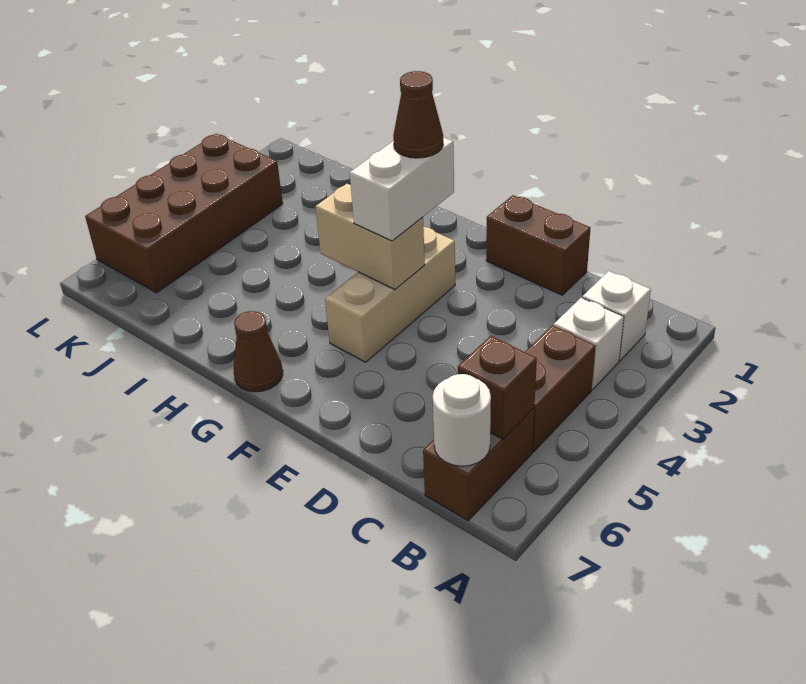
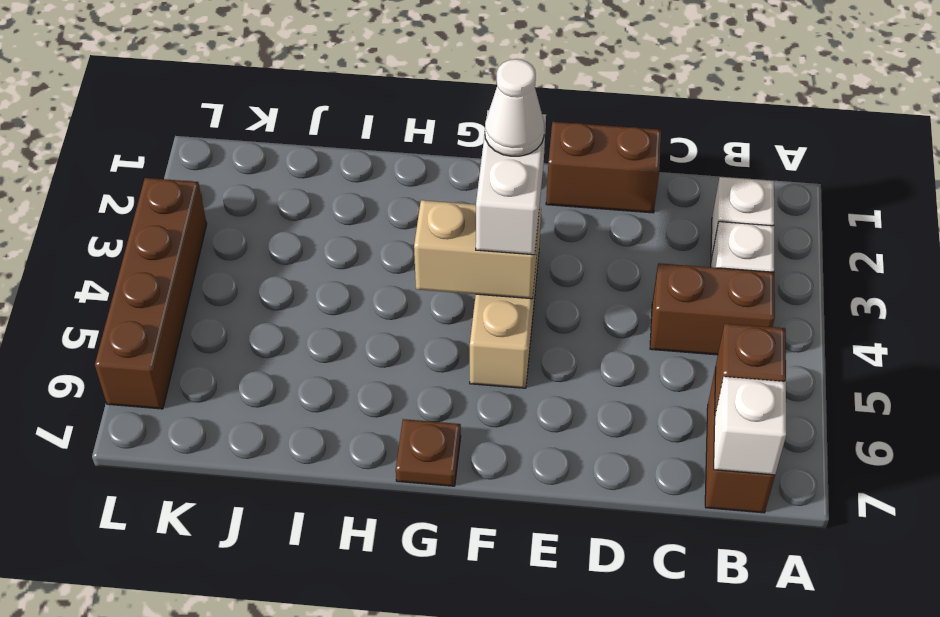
brown brick B4:B5 level 1 -> brown brick B4:C4 level 1
white round brick B7 level 2 -> white brick B7 level 2
brown cone F3 level 4 -> white cone F3 level 4
brown cone G7 level 1 -> brown plate G7 level 1
brown brick K3:L6 level 1 -> brown brick L3:L6 level 1

